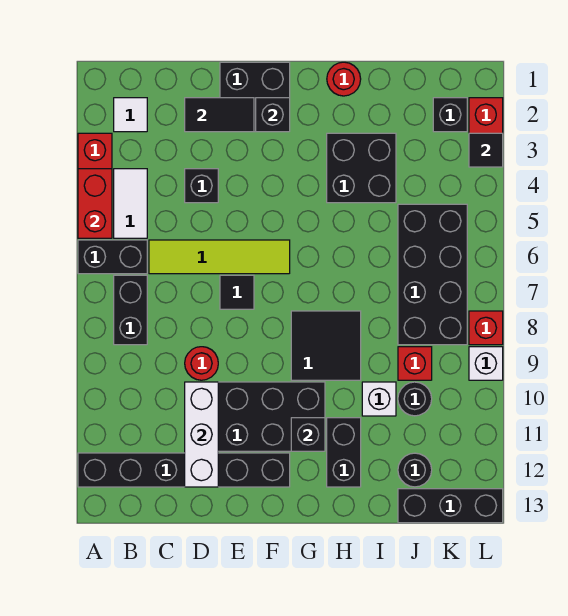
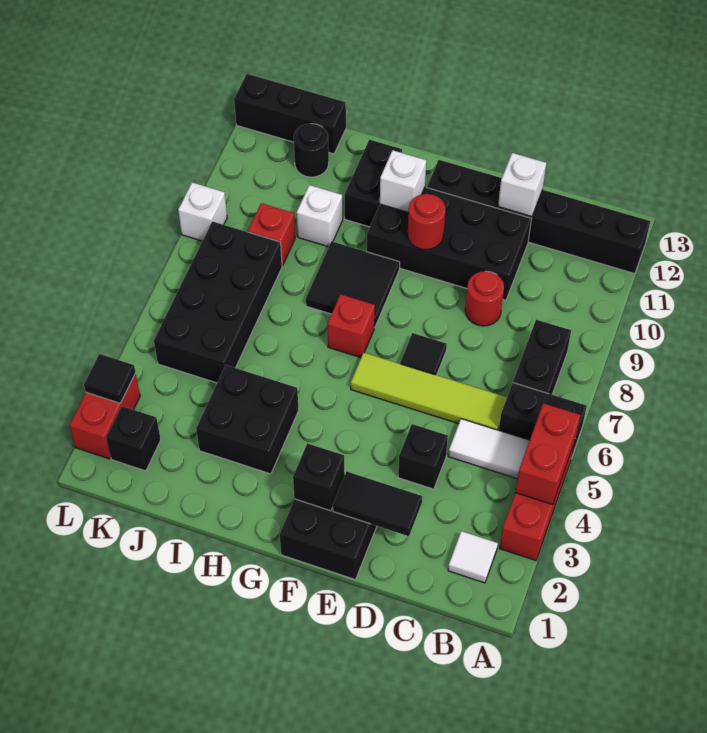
white tile B4:B5 level 1 -> white tile B5:C5 level 1
white brick D10:D12 level 2 -> white brick D12 level 2
black brick G11 level 2 -> white brick G11 level 2
red round brick H1 level 1 -> red round brick F10 level 2
black round brick J10 level 1 -> none
red brick L8 level 1 -> red brick G7 level 1

